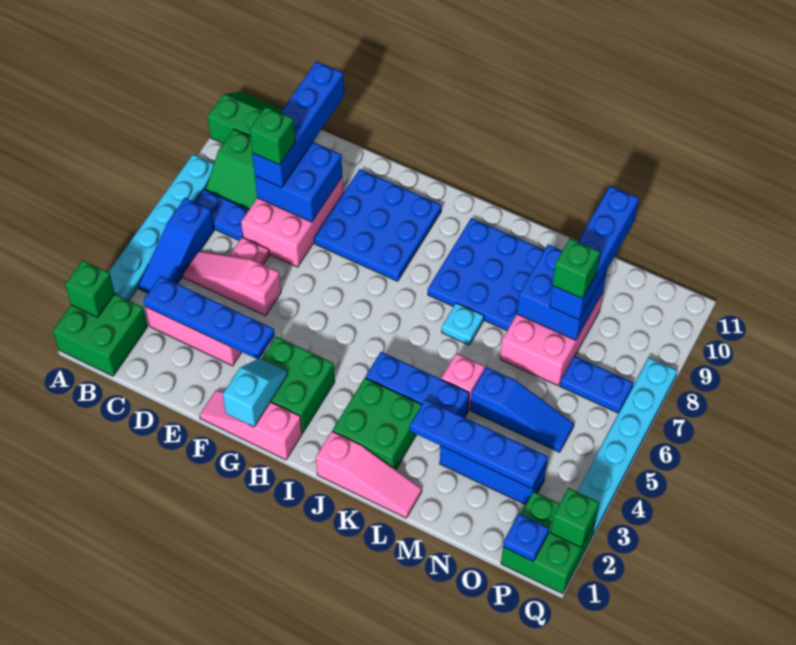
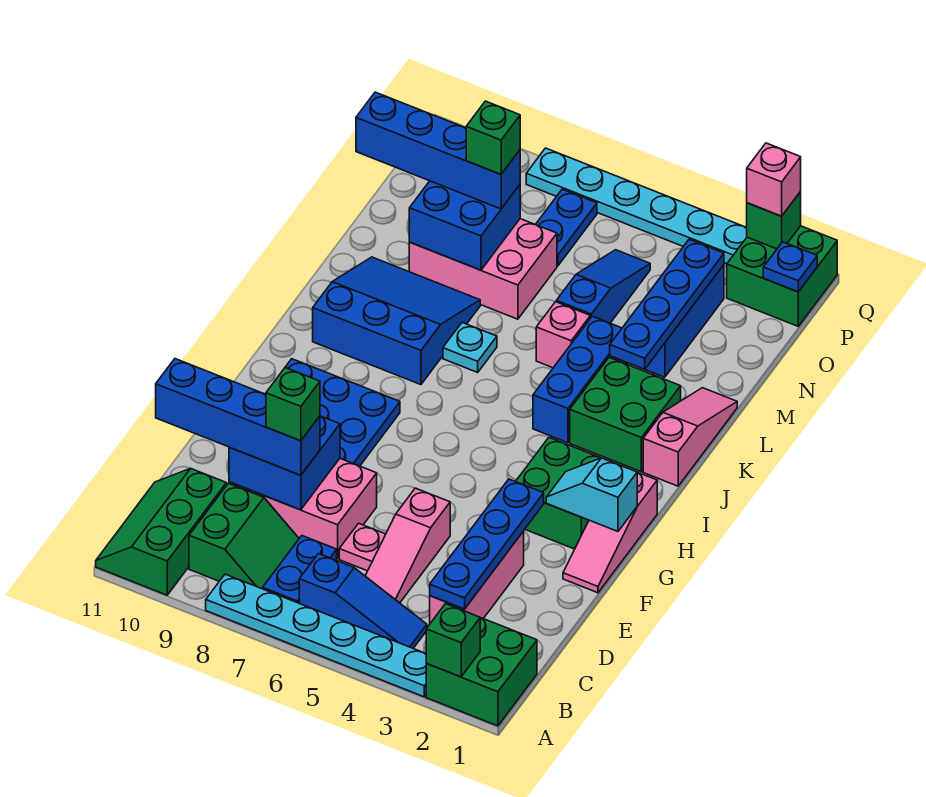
blue plate J8:L10 level 1 -> blue slope J8:L10 level 1 top J
none -> pink brick Q2 level 3

